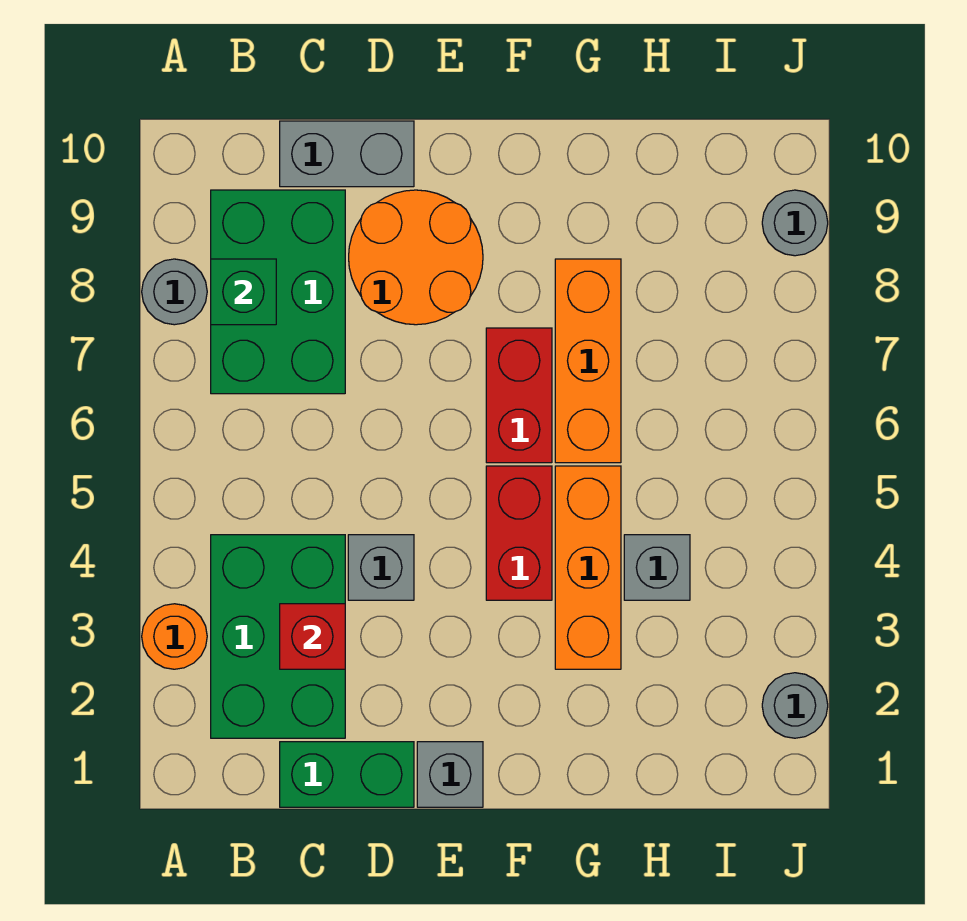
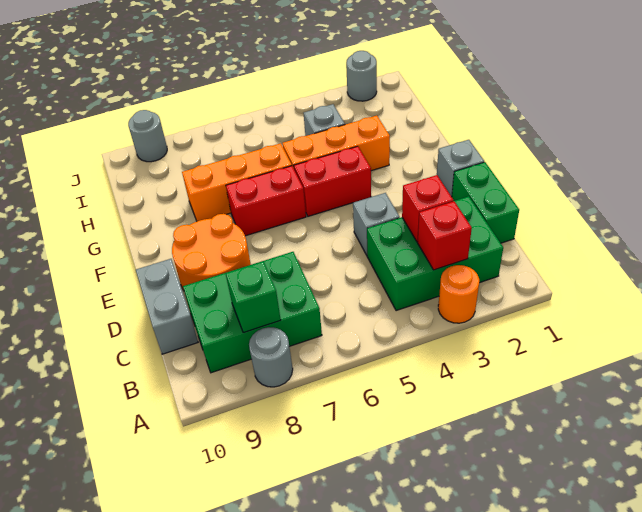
none -> red brick B3 level 2

